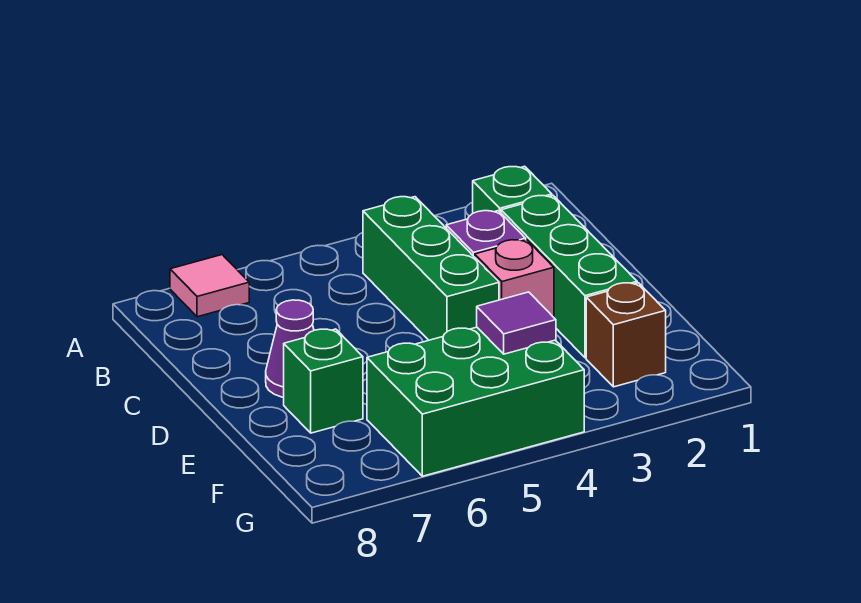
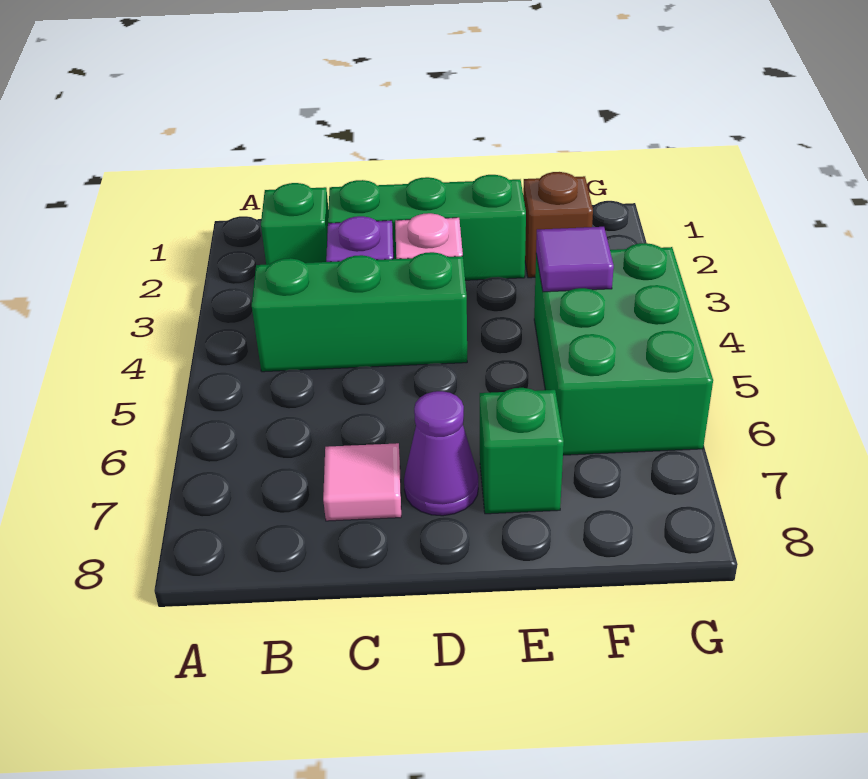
pink tile A7 level 1 -> pink tile C7 level 1

